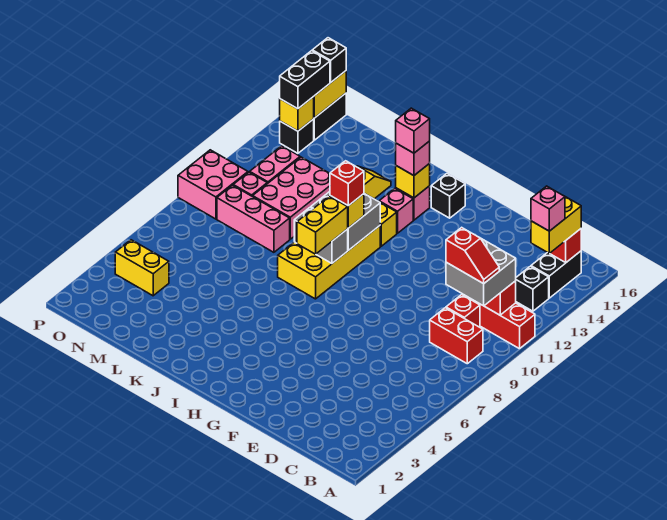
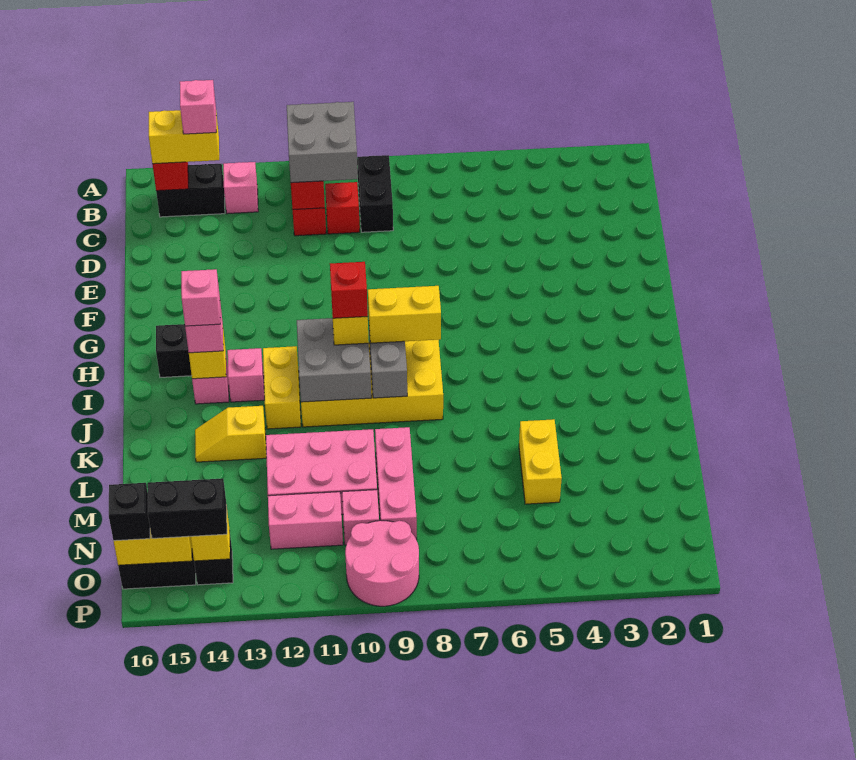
red brick B9:C9 level 1 -> black brick B9:C9 level 1
red slope B10:C10 level 4 top C -> none
black brick B13 level 1 -> pink brick B13 level 1
yellow brick N4:O4 level 1 -> yellow brick L5:M5 level 1
pink brick O9:P10 level 1 -> pink round brick O9:P10 level 1

